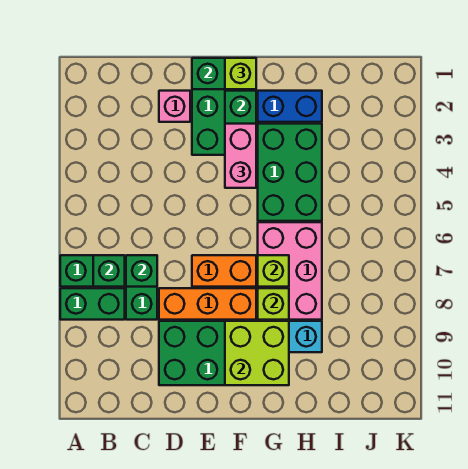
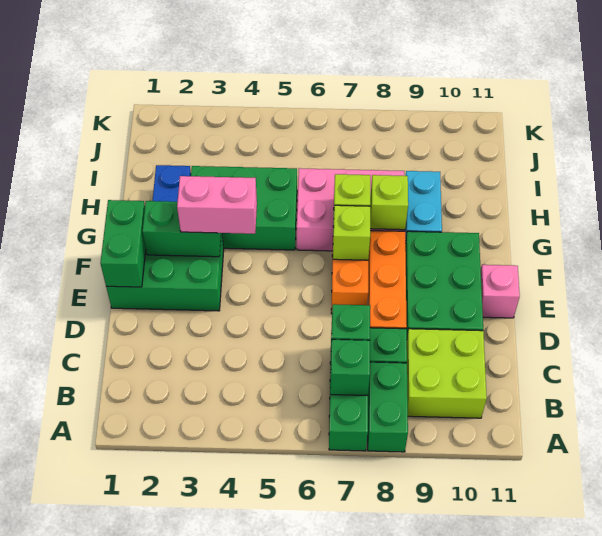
pink brick D2 level 1 -> pink brick E11 level 1
lime brick F1 level 3 -> lime brick F7 level 2
lime brick F9:G10 level 2 -> lime brick B9:C10 level 1

